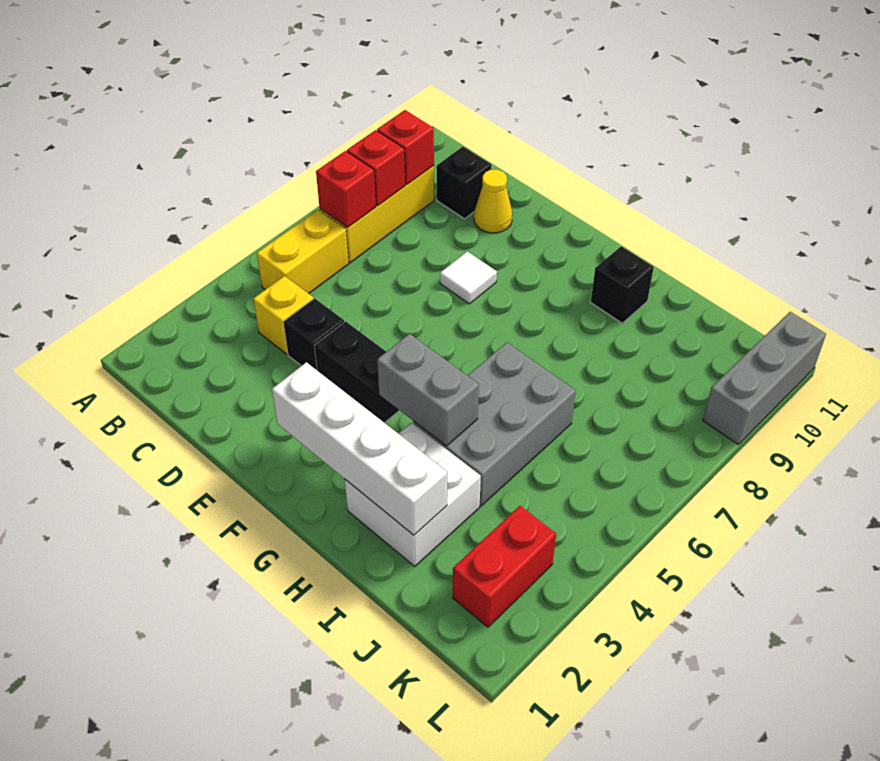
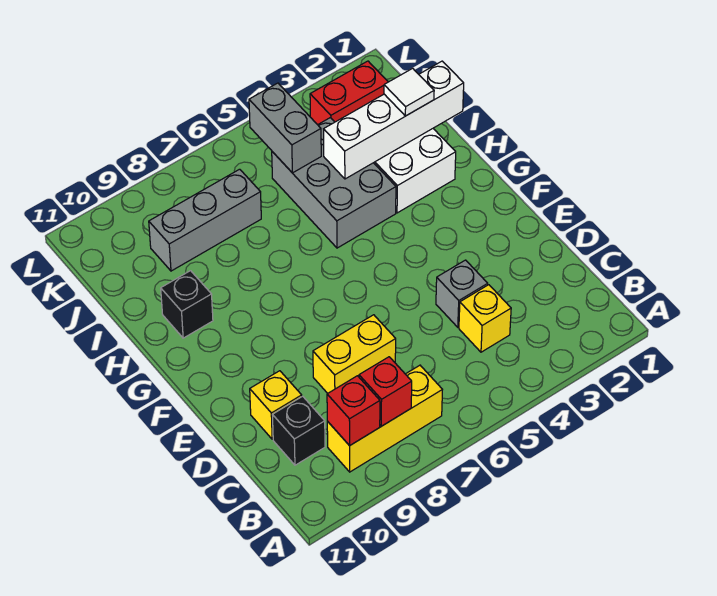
yellow brick B5:B6 level 1 -> yellow brick D7:D8 level 1
red brick B7 level 2 -> none
black brick D4 level 1 -> grey brick D4 level 1
yellow cone D10 level 1 -> yellow brick D10 level 1
black brick E4:F4 level 1 -> none
white tile E8 level 1 -> white tile I2 level 3
white brick F2:I2 level 2 -> white brick I1:I4 level 2
grey brick G4:H4 level 2 -> grey brick J5:K5 level 2
grey brick H4:I6 level 1 -> grey brick H4:J5 level 1
grey brick L9:L11 level 1 -> grey brick J7:J9 level 1

